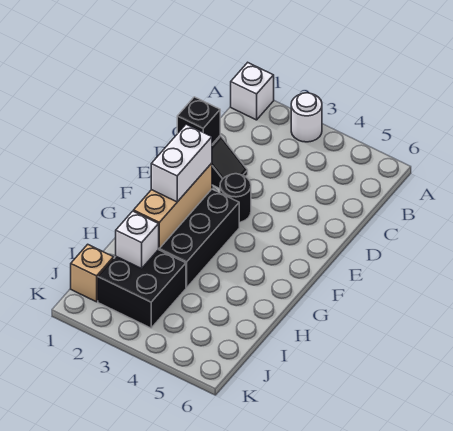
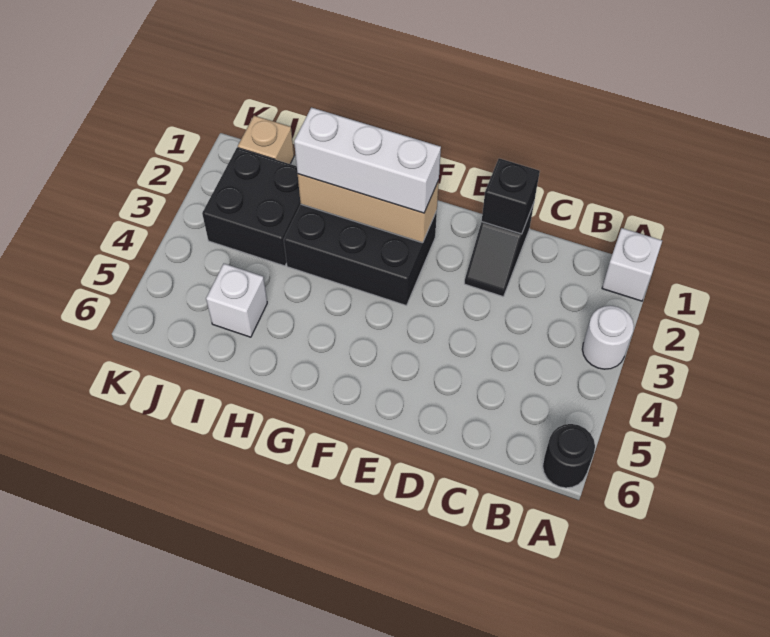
black round brick E3 level 1 -> black round brick A6 level 1
white brick F2:G2 level 3 -> white brick F2:H2 level 3
white brick I2 level 2 -> white brick I5 level 1

